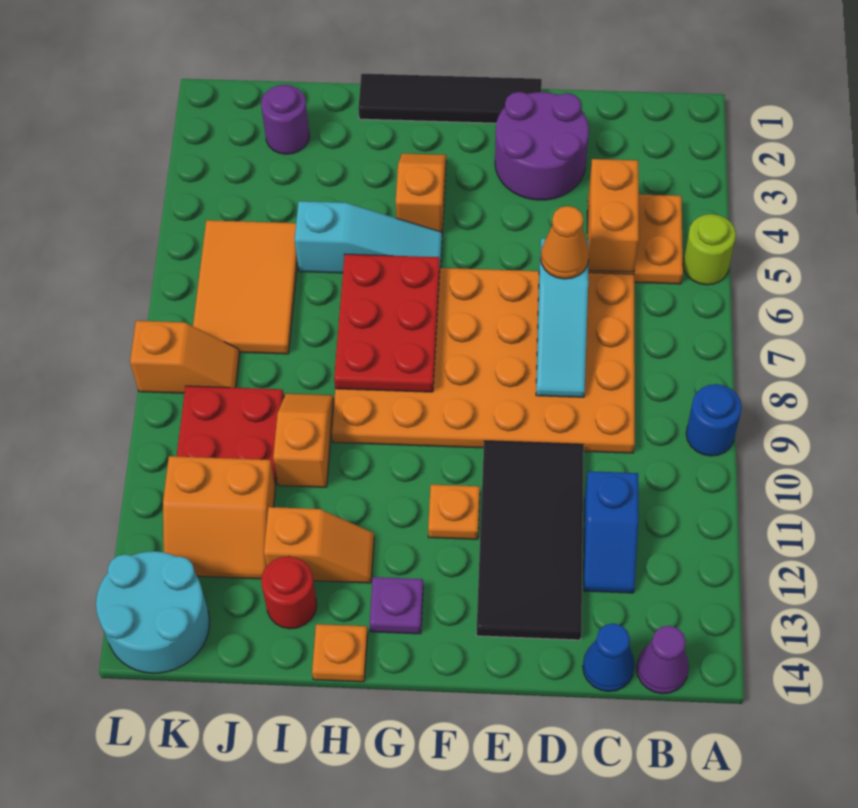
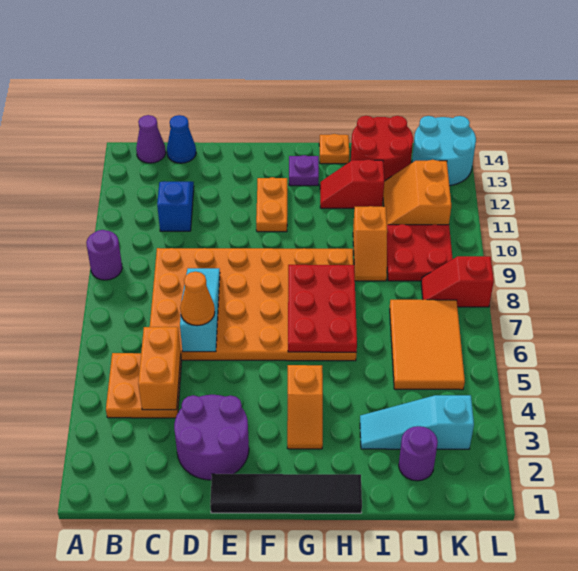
lime round brick A5 level 1 -> none
blue round brick A9 level 1 -> purple round brick A9 level 1
black tile D10:E13 level 1 -> none
orange plate F11 level 1 -> orange plate F11:F12 level 1
cyan slope G5:I5 level 1 top I -> cyan slope I3:K3 level 1 top K
orange slope H12:I12 level 1 top I -> red slope H12:I12 level 1 top I
red round brick I13 level 1 -> red round brick I13:J14 level 1
orange slope J11:K12 level 1 top 11 -> orange slope J11:K12 level 1 top K
orange slope K8:L8 level 1 top L -> red slope K8:L8 level 1 top L

